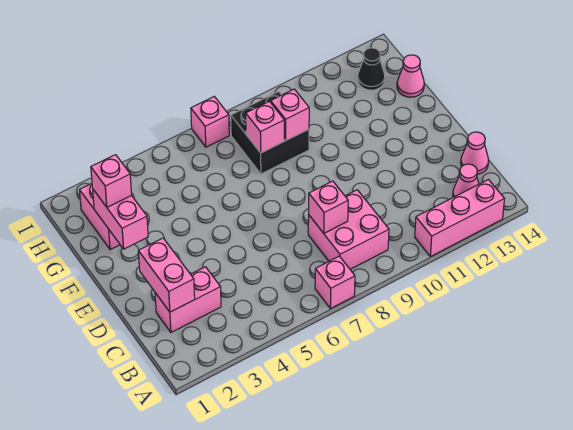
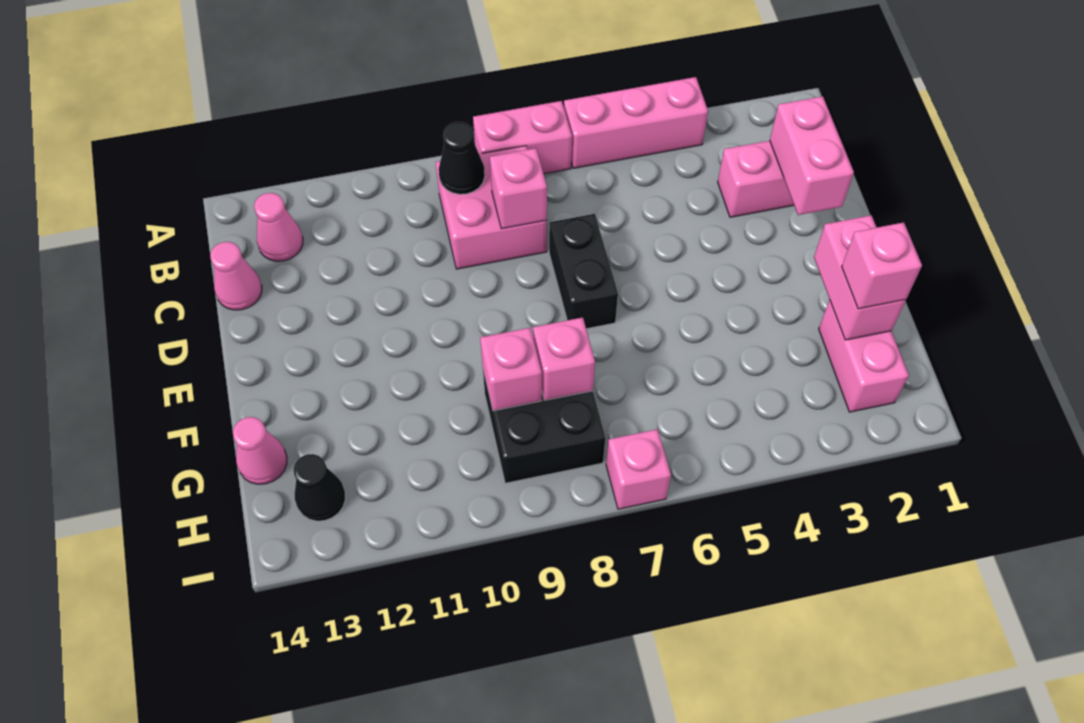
pink brick A7 level 1 -> pink brick A7:A8 level 1
pink brick A11:A13 level 1 -> pink brick A4:A6 level 1
none -> black cone B9 level 2
none -> black brick D7:E7 level 1

